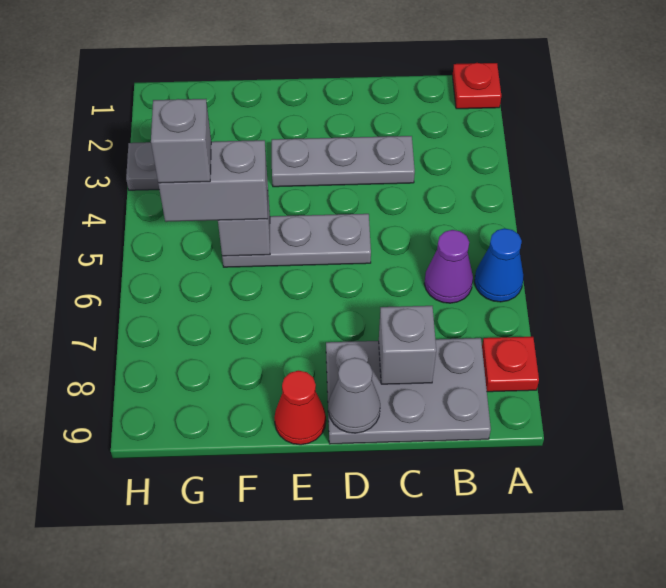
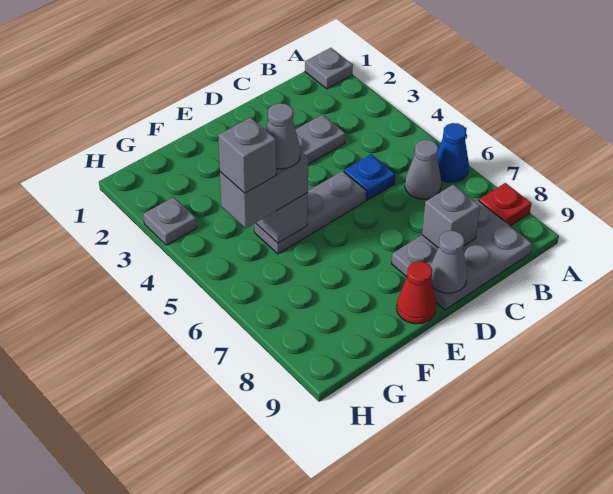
red plate A1 level 1 -> grey plate A1 level 1
purple cone B6 level 1 -> grey cone B6 level 1
none -> blue plate C5 level 1
none -> grey cone F5 level 4

